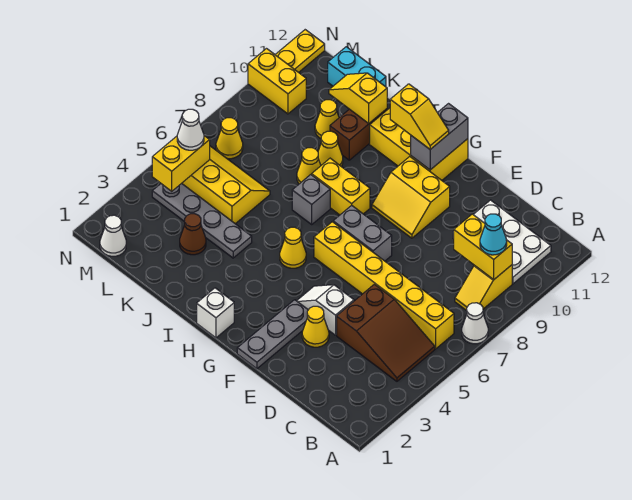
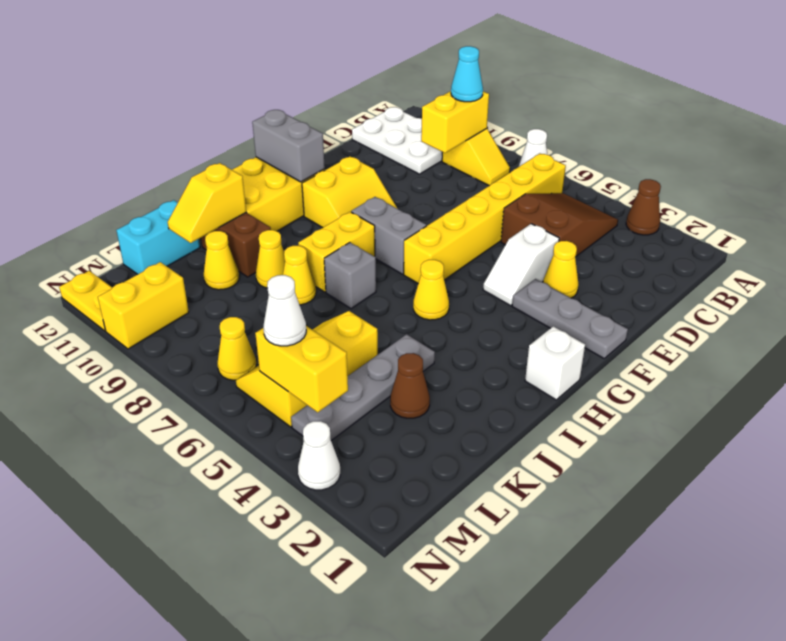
none -> brown cone A3 level 1
white plate B10:D11 level 1 -> white plate B10:C12 level 1
grey brick F7:G7 level 1 -> grey brick G7:G8 level 1
yellow slope G11:H11 level 3 top H -> none
white cone M1 level 1 -> white cone N3 level 1

